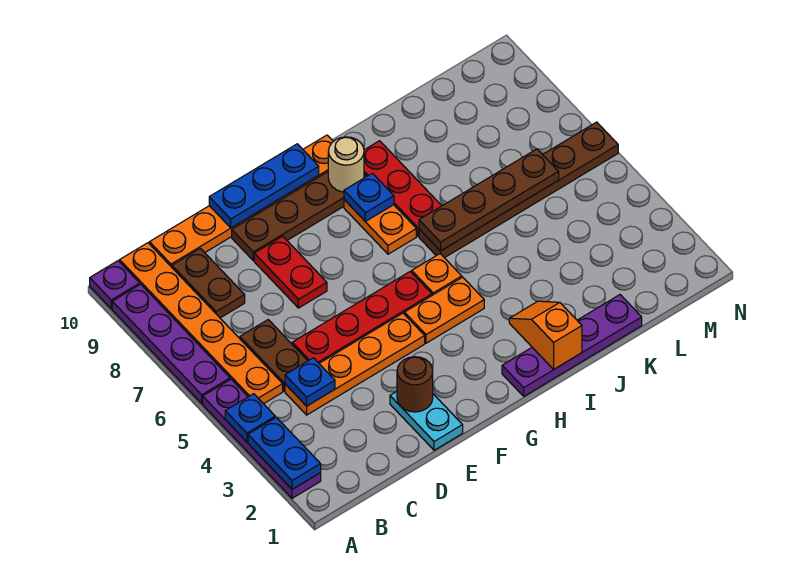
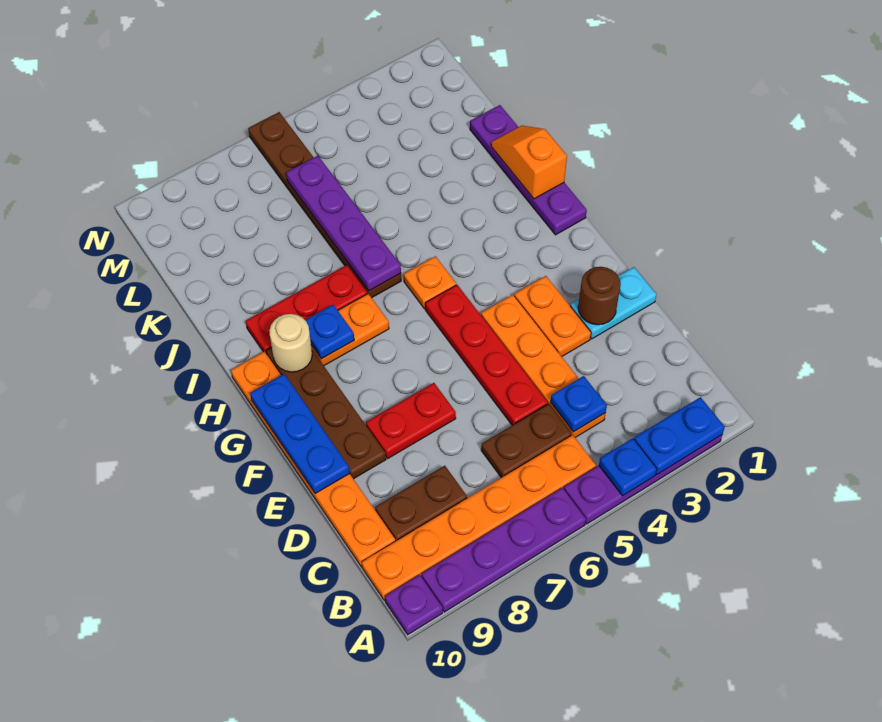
orange plate G4:H4 level 1 -> orange plate E3:F3 level 1
orange slope I1:I2 level 2 top 1 -> orange slope I1:J1 level 2 top I
brown plate I6:L6 level 2 -> purple plate I6:L6 level 2

